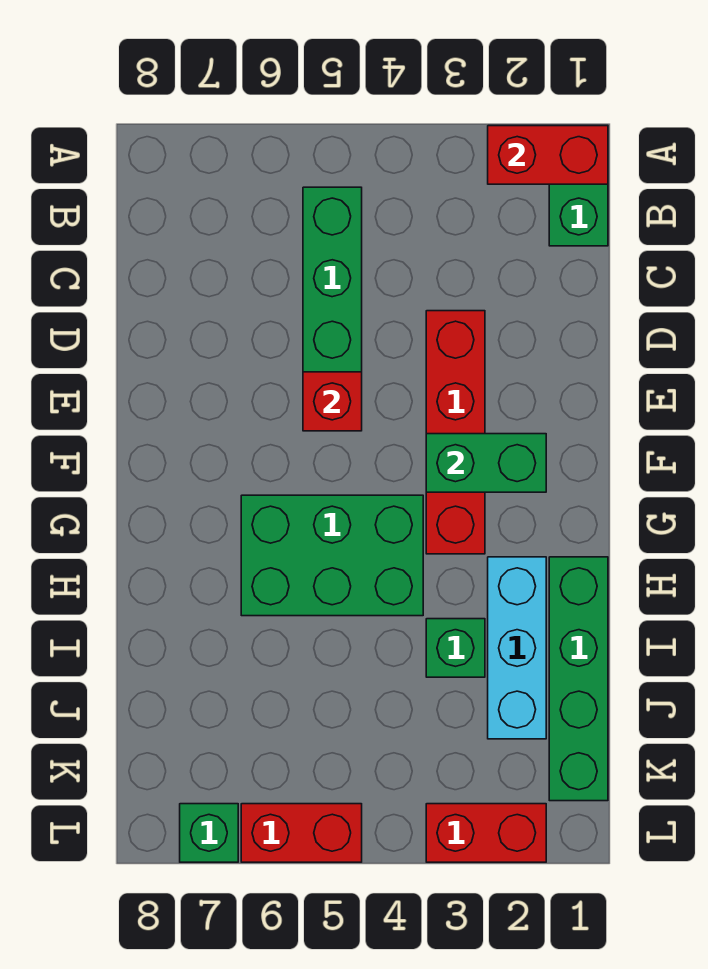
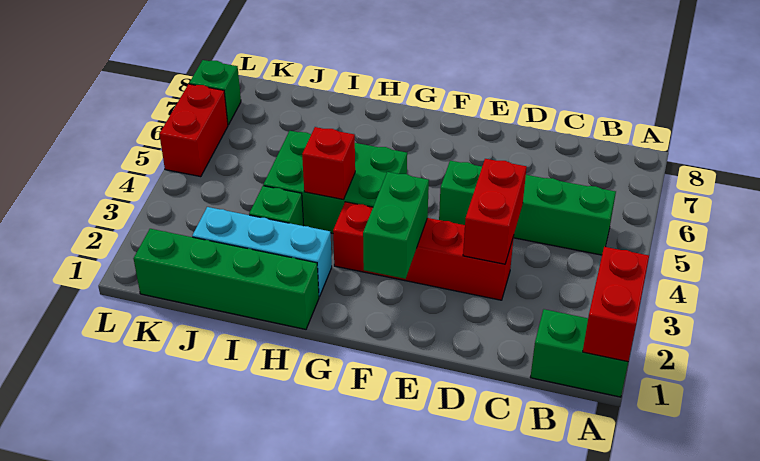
red brick E5 level 2 -> red brick H4 level 2
green brick G4:H6 level 1 -> green brick G4:I5 level 1
red brick L2:L3 level 1 -> red brick D3:D4 level 2

